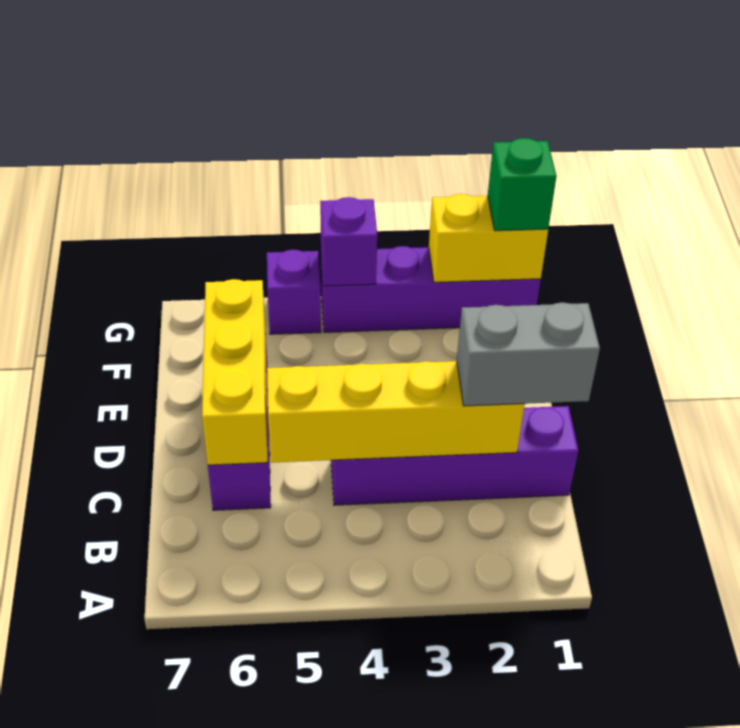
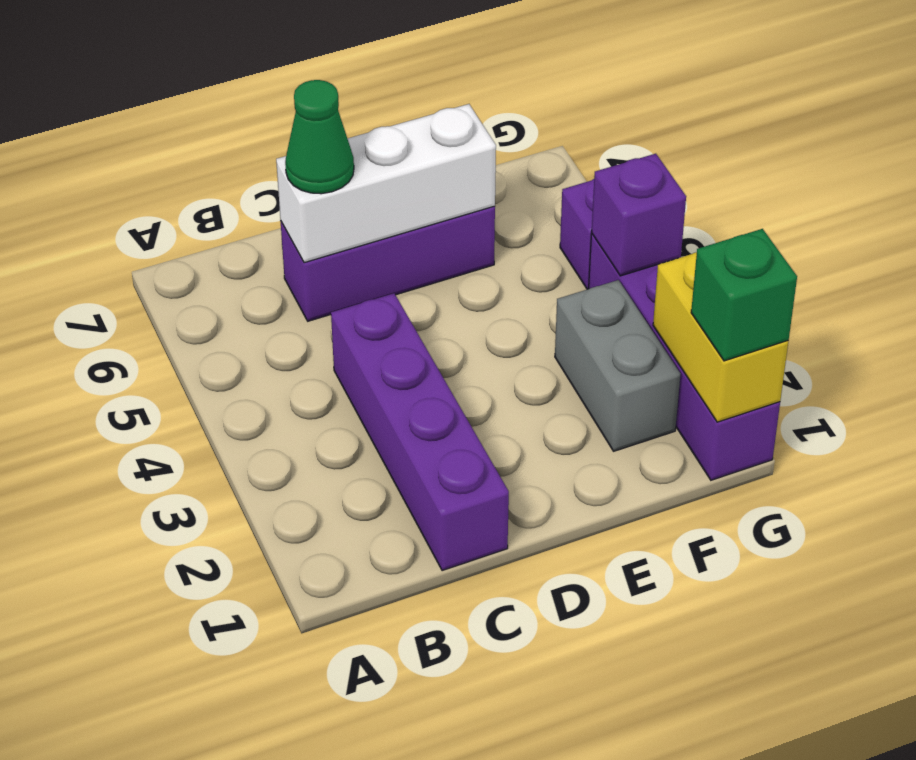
grey brick C1:C2 level 3 -> grey brick F2:F3 level 1
yellow brick C2:C5 level 2 -> none
yellow brick C6:E6 level 2 -> white brick C6:E6 level 2
none -> green cone C6 level 3

